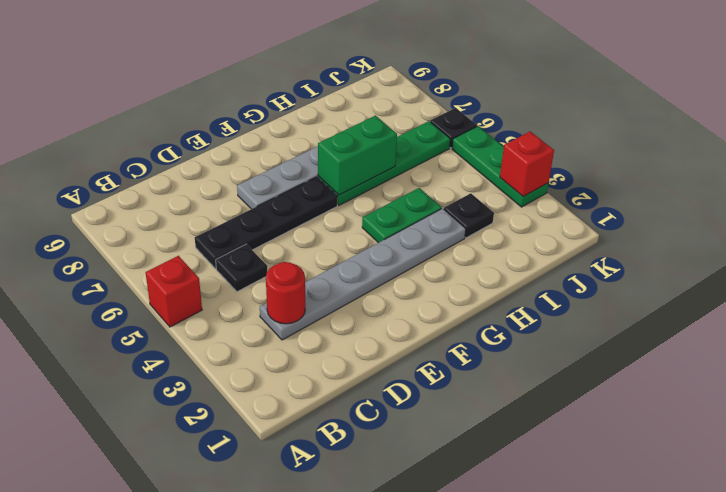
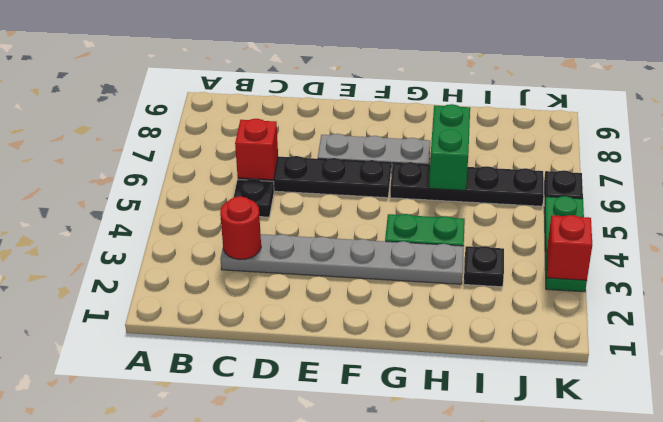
red brick A5 level 1 -> red brick C6 level 2
green plate G6:J6 level 1 -> black plate G6:J6 level 1
green brick G6:H6 level 2 -> green brick H6:H7 level 2

